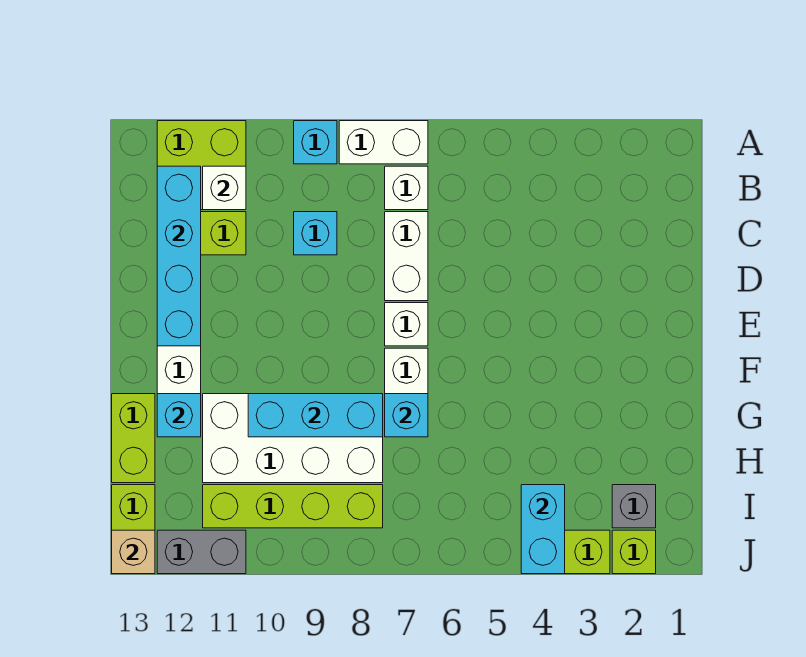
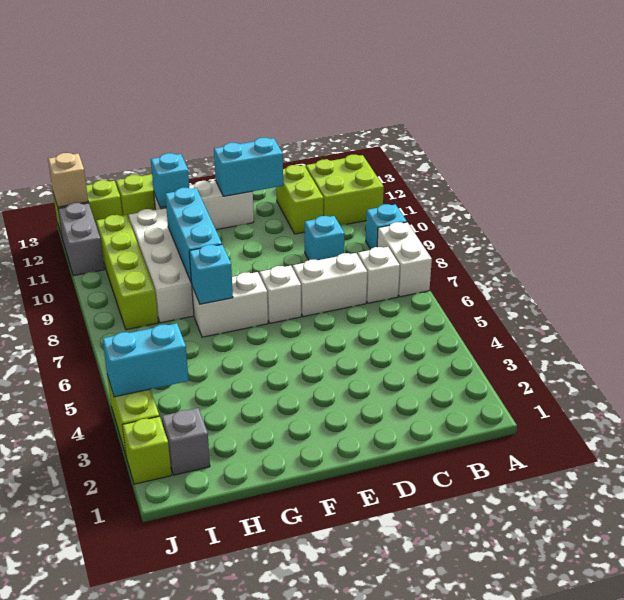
white brick B11 level 2 -> none
cyan brick B12:E12 level 2 -> cyan brick D12:E12 level 2

